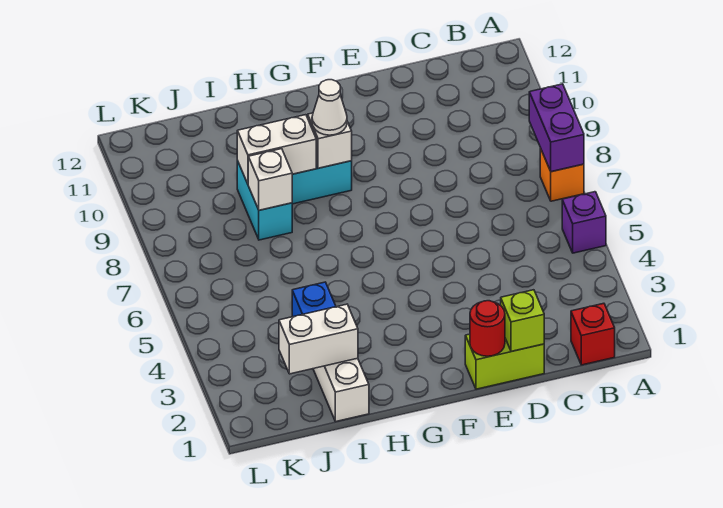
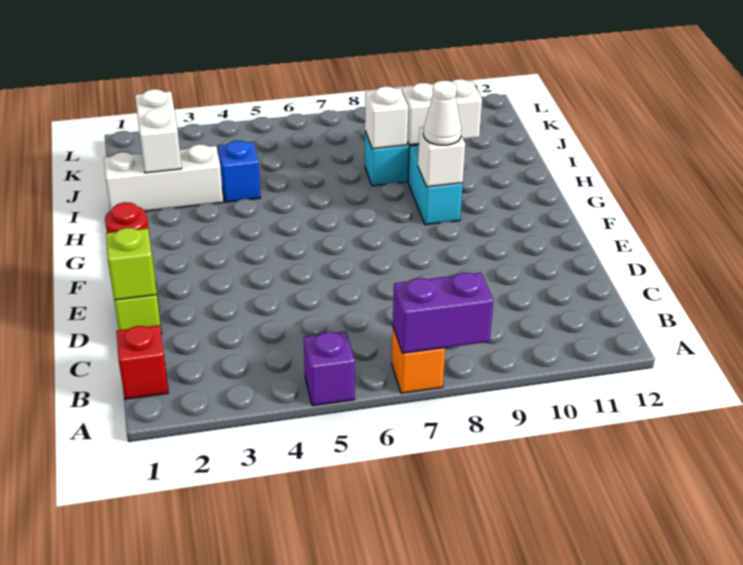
white brick H9:I9 level 2 -> white brick I9:I10 level 2

